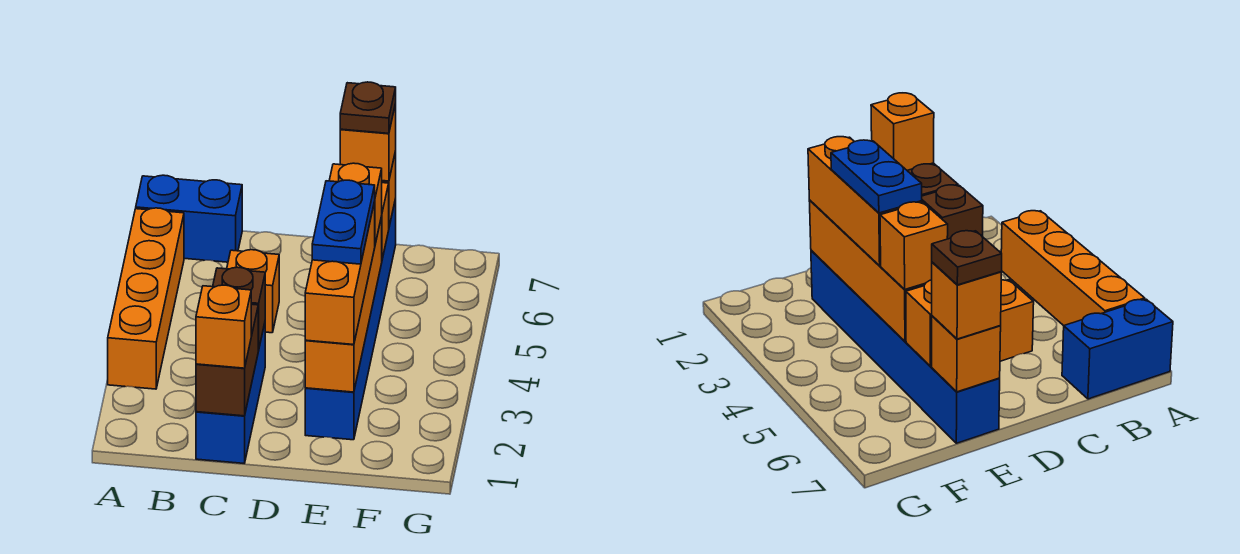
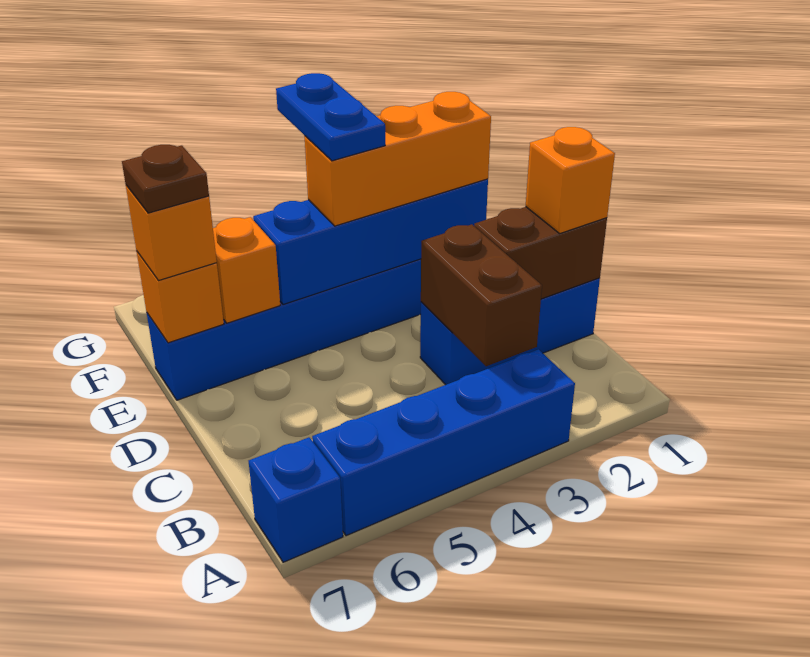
orange brick A3:A6 level 1 -> blue brick A3:A6 level 1
blue brick A7:B7 level 1 -> blue brick A7 level 1
brown brick C3 level 2 -> brown brick B3:C3 level 2
orange brick C5 level 1 -> none
orange brick E2:E5 level 2 -> blue brick E2:E5 level 2
blue plate E3:E4 level 4 -> blue plate E4:F4 level 4
orange brick E5 level 3 -> none

